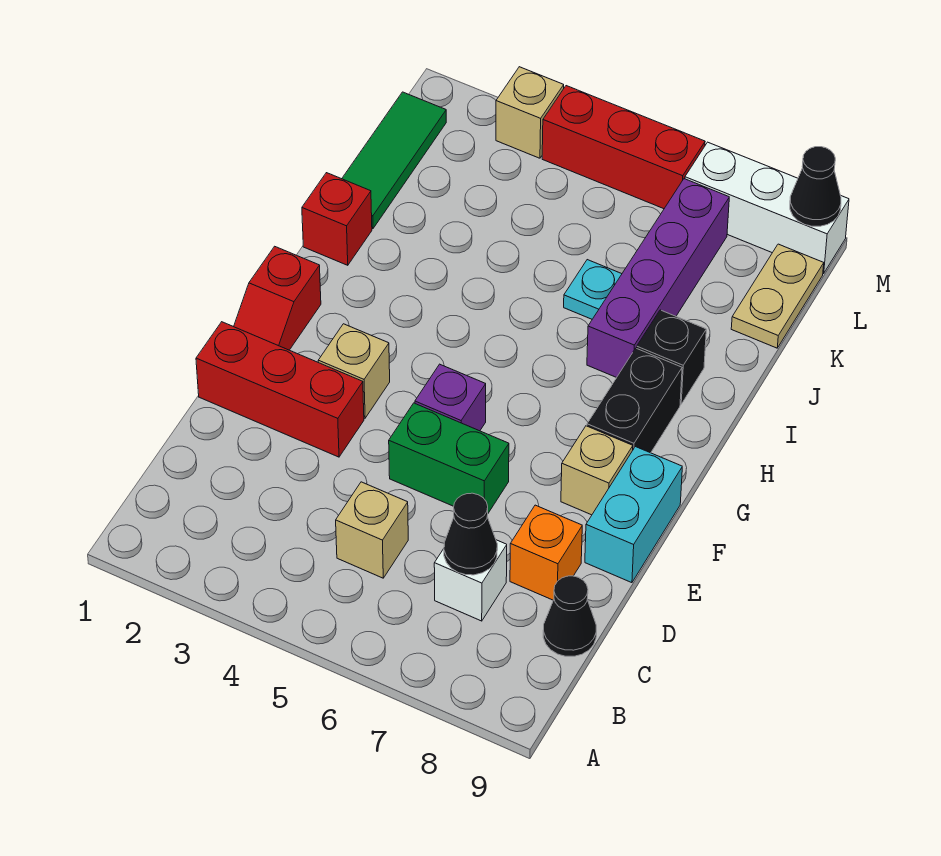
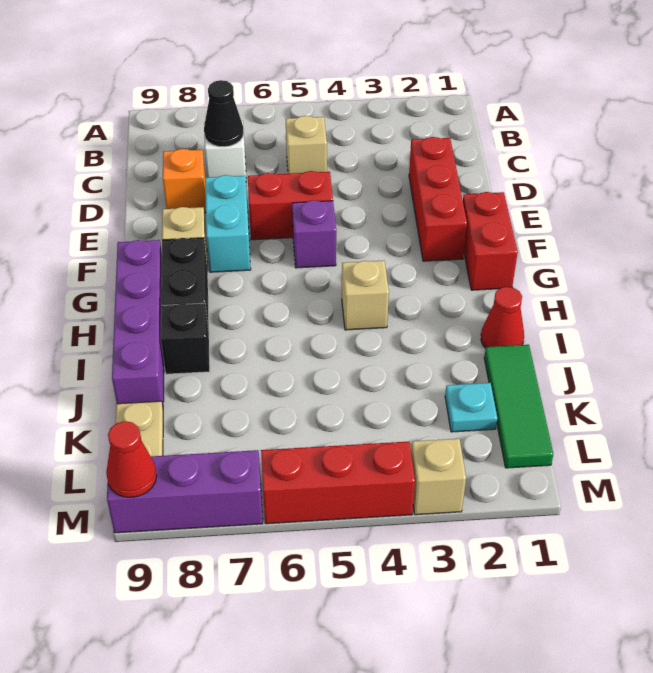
black cone C9 level 1 -> none
red brick E1:E3 level 1 -> red brick D2:F2 level 1
green brick E5:E6 level 1 -> red brick E5:E6 level 1
cyan brick E9:F9 level 1 -> cyan brick E7:F7 level 1
red slope F1:G1 level 1 top G -> red brick F1:G1 level 1
tan brick F3 level 1 -> tan brick H4 level 1
red brick I1 level 1 -> red cone I1 level 1
purple brick I7:L7 level 1 -> purple brick G9:J9 level 1
cyan plate J6 level 1 -> cyan plate K2 level 1
white brick M7:M9 level 1 -> purple brick M7:M9 level 1
black cone M9 level 2 -> red cone M9 level 2

